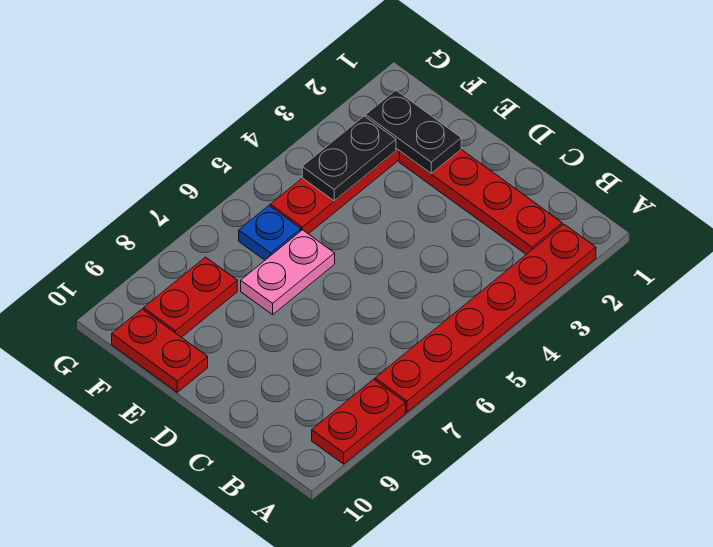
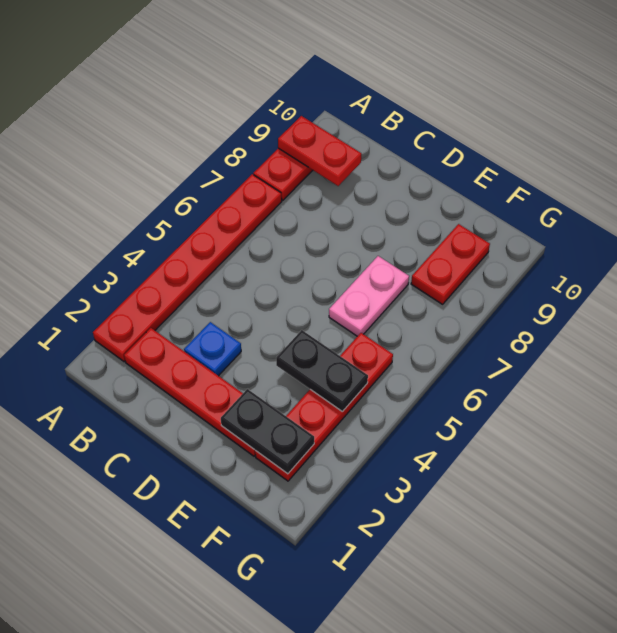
red plate E10:F10 level 1 -> red plate A9:B9 level 2
black plate F3:F4 level 2 -> black plate E4:F4 level 2
blue plate F6 level 1 -> blue plate C3 level 1

